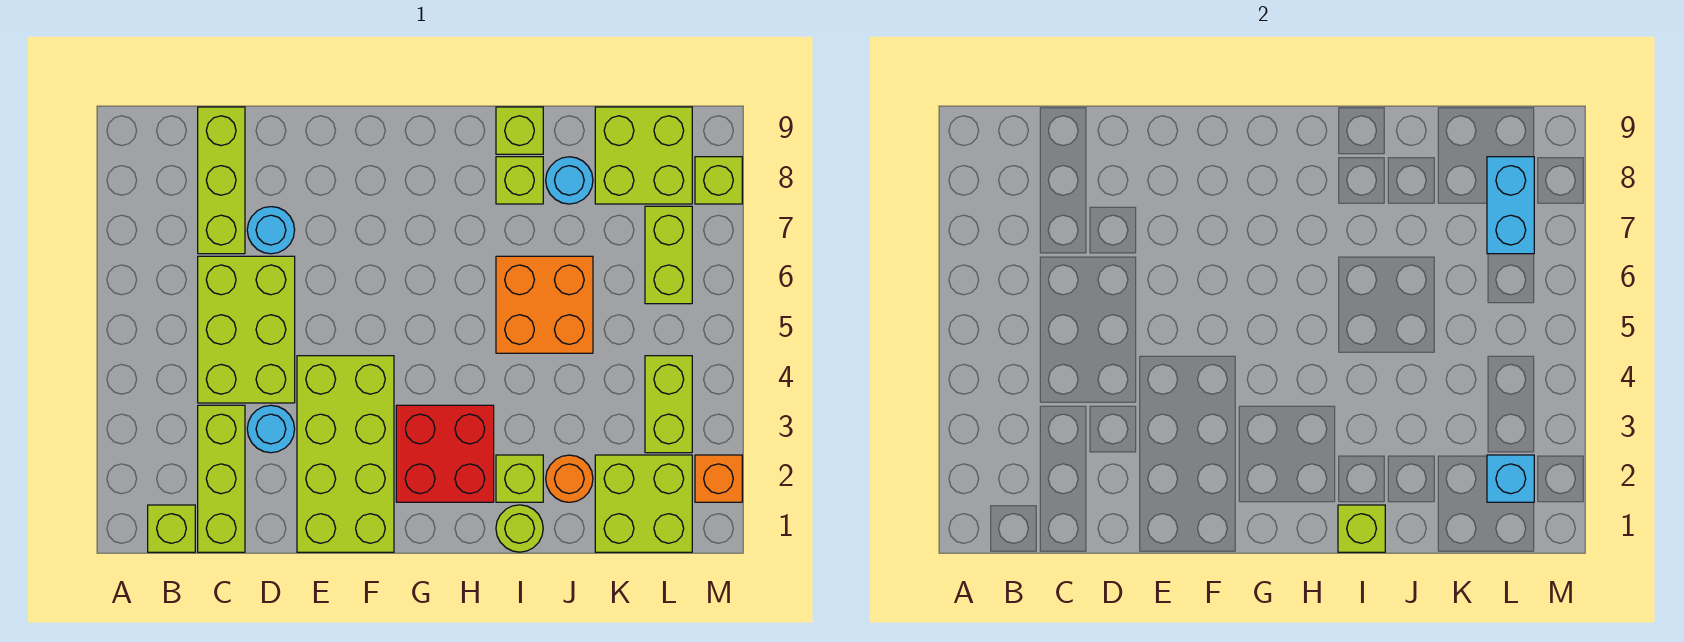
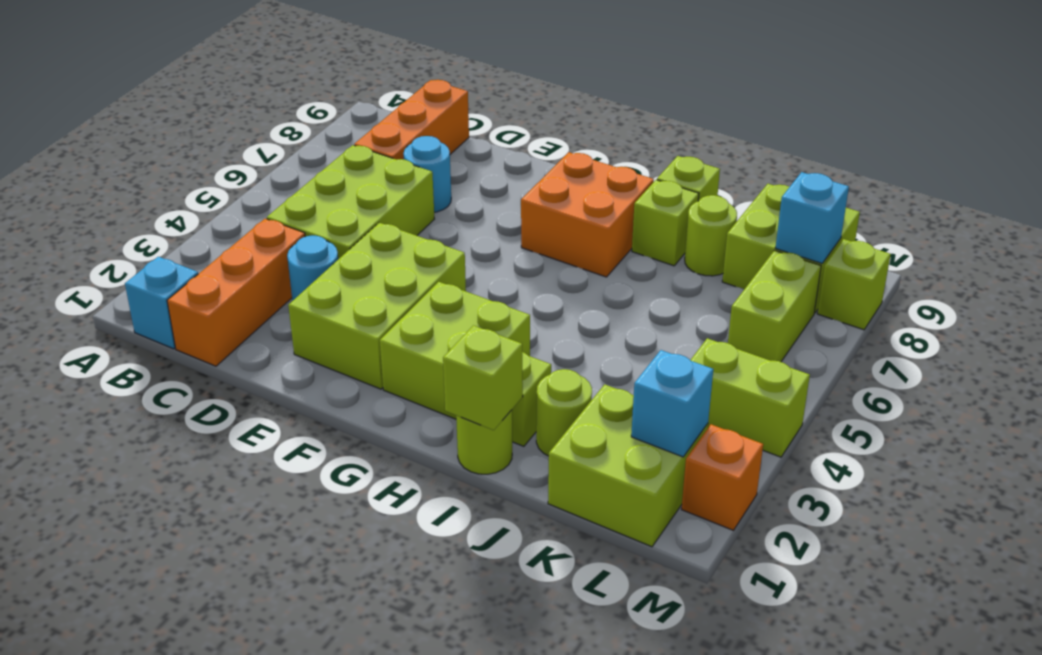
lime brick B1 level 1 -> cyan brick B1 level 1
lime brick C1:C3 level 1 -> orange brick C1:C3 level 1
lime brick C7:C9 level 1 -> orange brick C7:C9 level 1
lime brick E1:F4 level 1 -> lime brick E2:F4 level 1
red brick G2:H3 level 1 -> lime brick G2:H3 level 1
orange brick I5:J6 level 1 -> orange brick G7:H8 level 1
orange round brick J2 level 1 -> lime round brick J2 level 1
cyan round brick J8 level 1 -> lime round brick J8 level 1
lime brick L3:L4 level 1 -> lime brick L4:M4 level 1
cyan brick L7:L8 level 2 -> cyan brick L8 level 2

